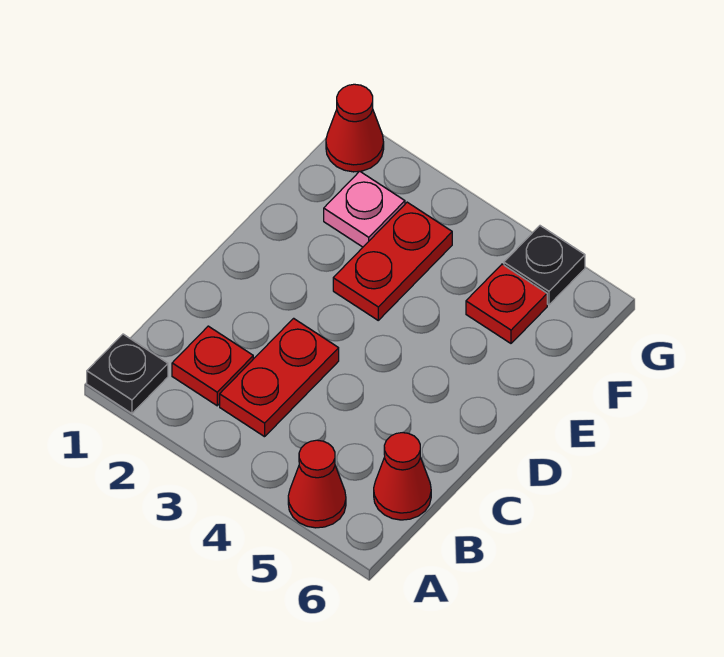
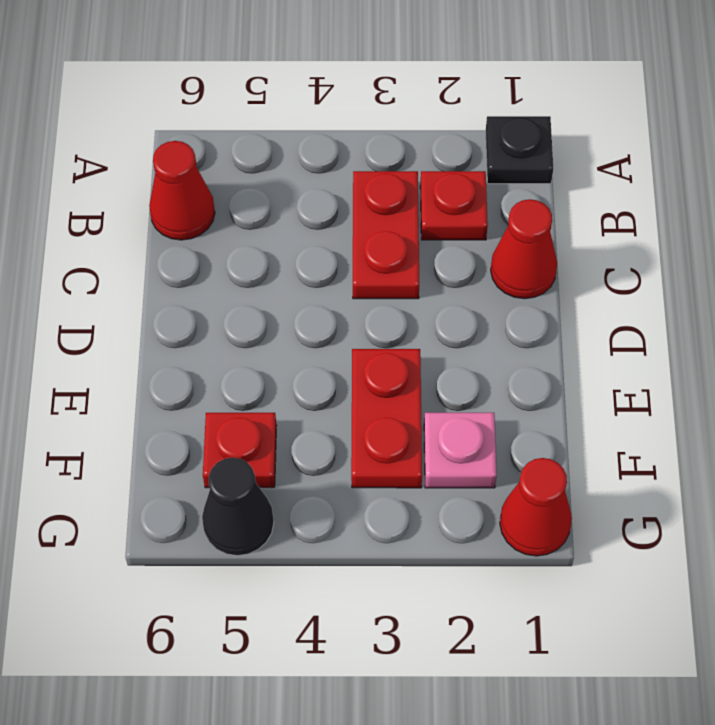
red cone A5 level 1 -> red cone C1 level 1
black plate G5 level 1 -> black cone G5 level 1

